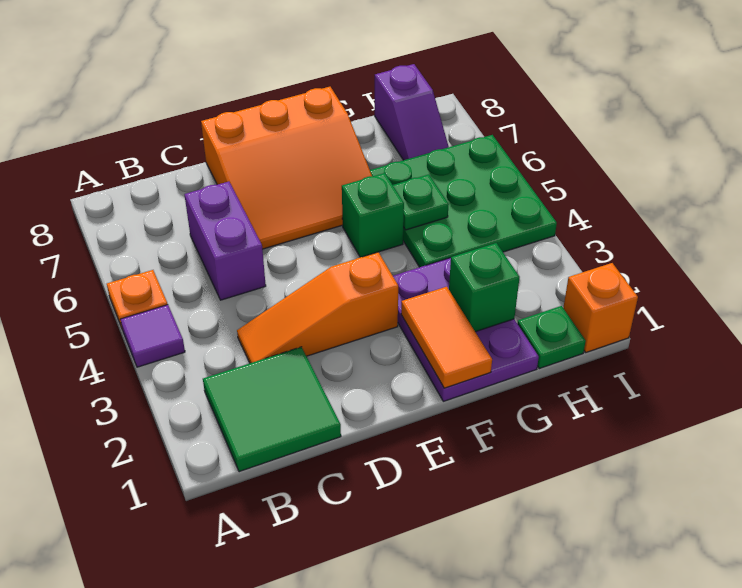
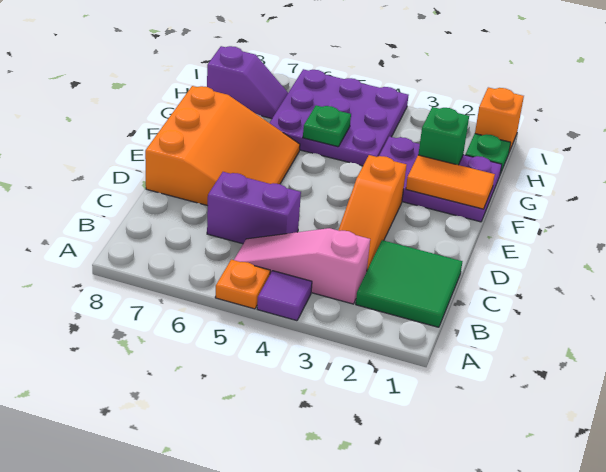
none -> pink slope B3:B5 level 1 top 3
green brick F5 level 1 -> none
green plate G4:I6 level 1 -> purple plate G4:I6 level 1

